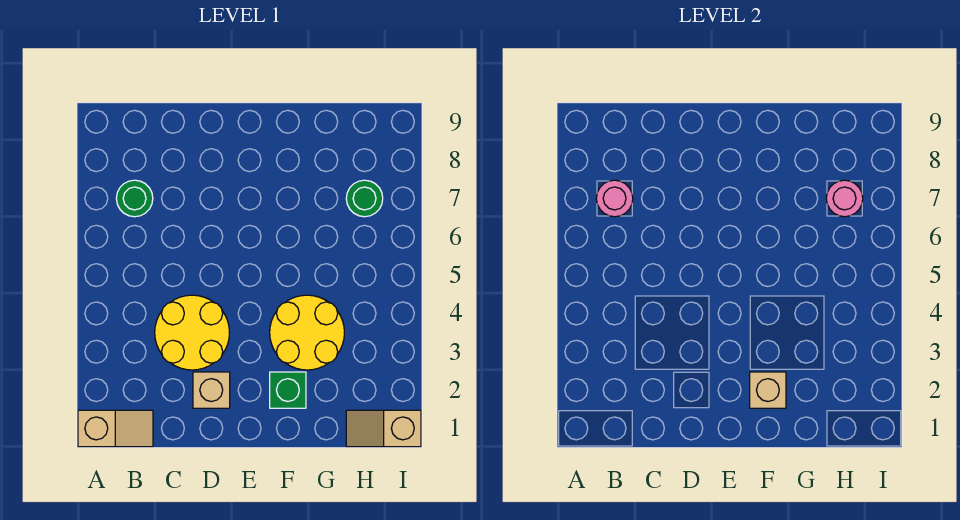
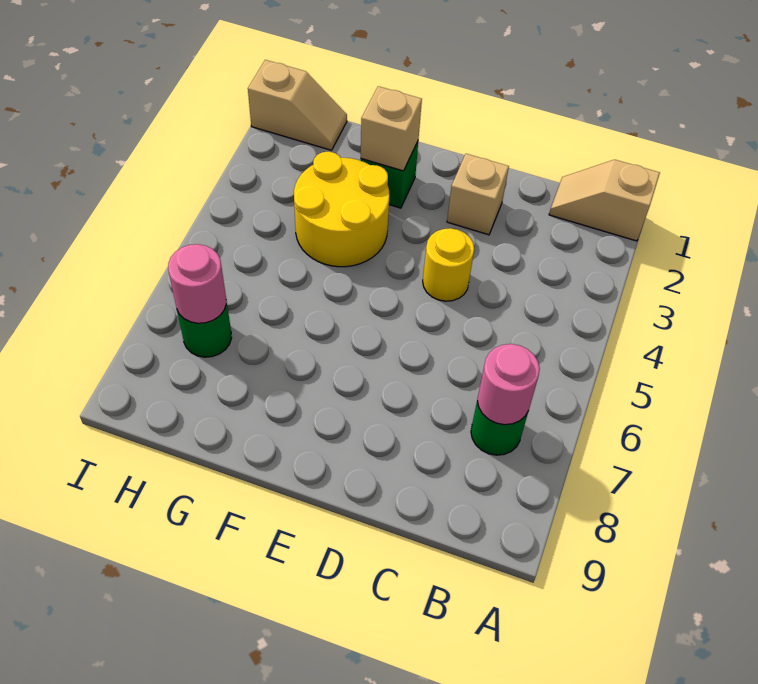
yellow round brick C3:D4 level 1 -> yellow round brick D4 level 1

